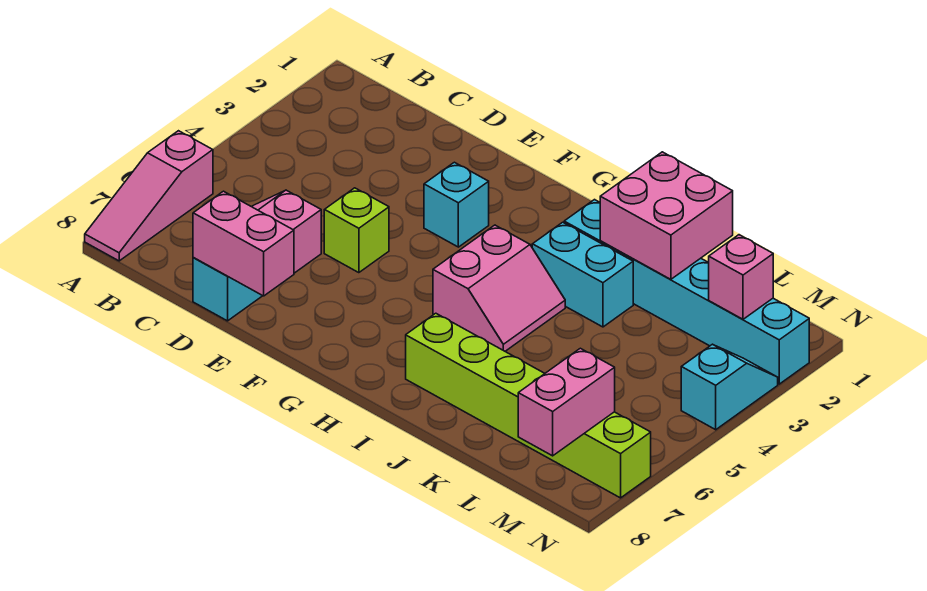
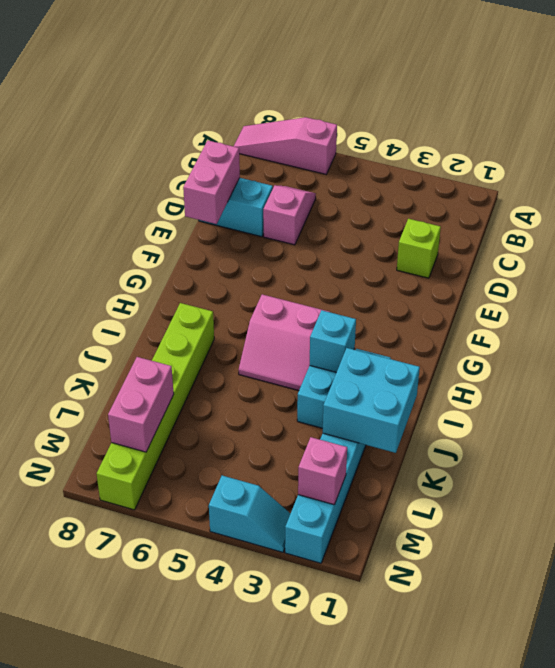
lime brick E5 level 1 -> lime brick D2 level 1
cyan brick F3 level 1 -> cyan brick I3 level 2
pink brick J1:K2 level 2 -> cyan brick J1:K2 level 2
pink brick M7:M8 level 2 -> pink brick L7:M7 level 2

